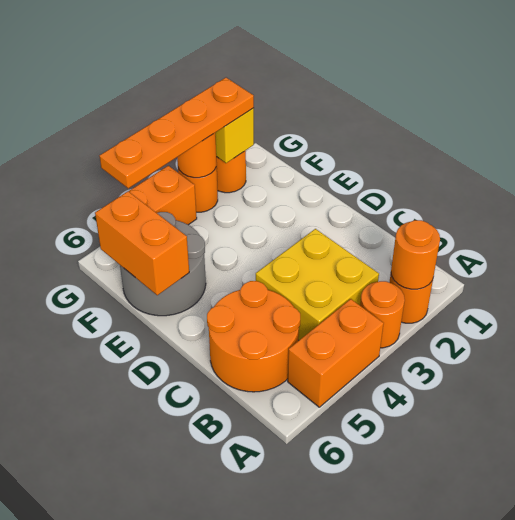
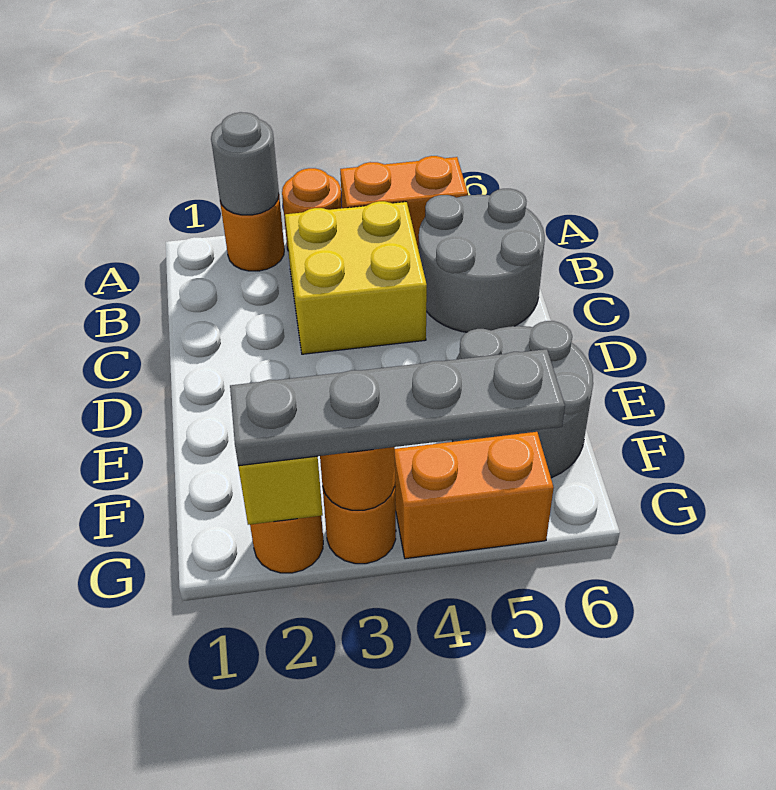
orange round brick A2 level 2 -> grey round brick A2 level 2
orange round brick B5:C6 level 1 -> grey round brick B5:C6 level 1
orange brick E6:F6 level 2 -> none
orange plate G2:G5 level 3 -> grey plate G2:G5 level 3

